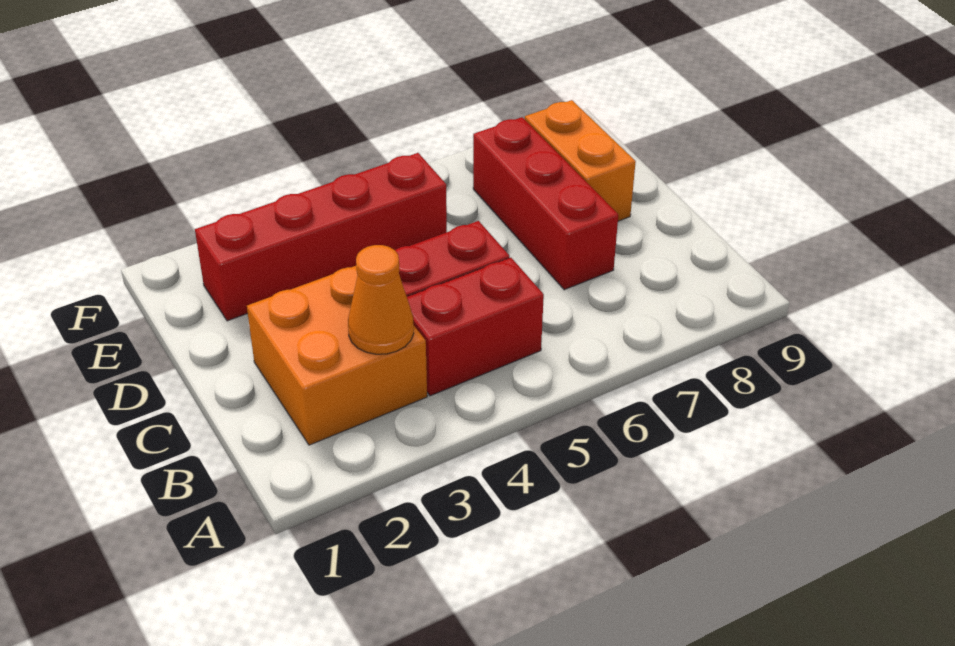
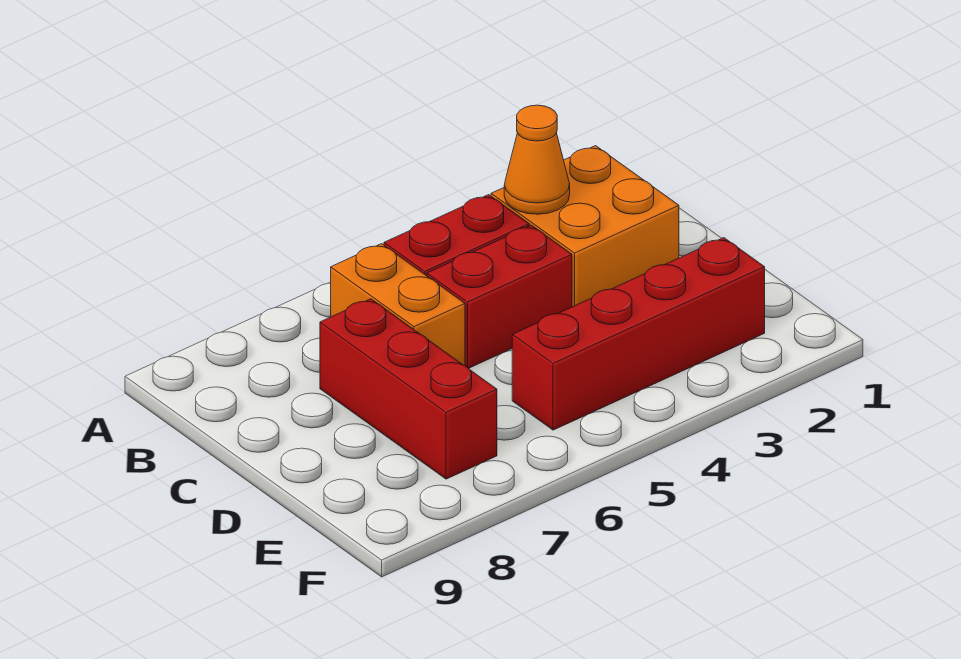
orange brick D8:E8 level 1 -> orange brick B6:C6 level 1

